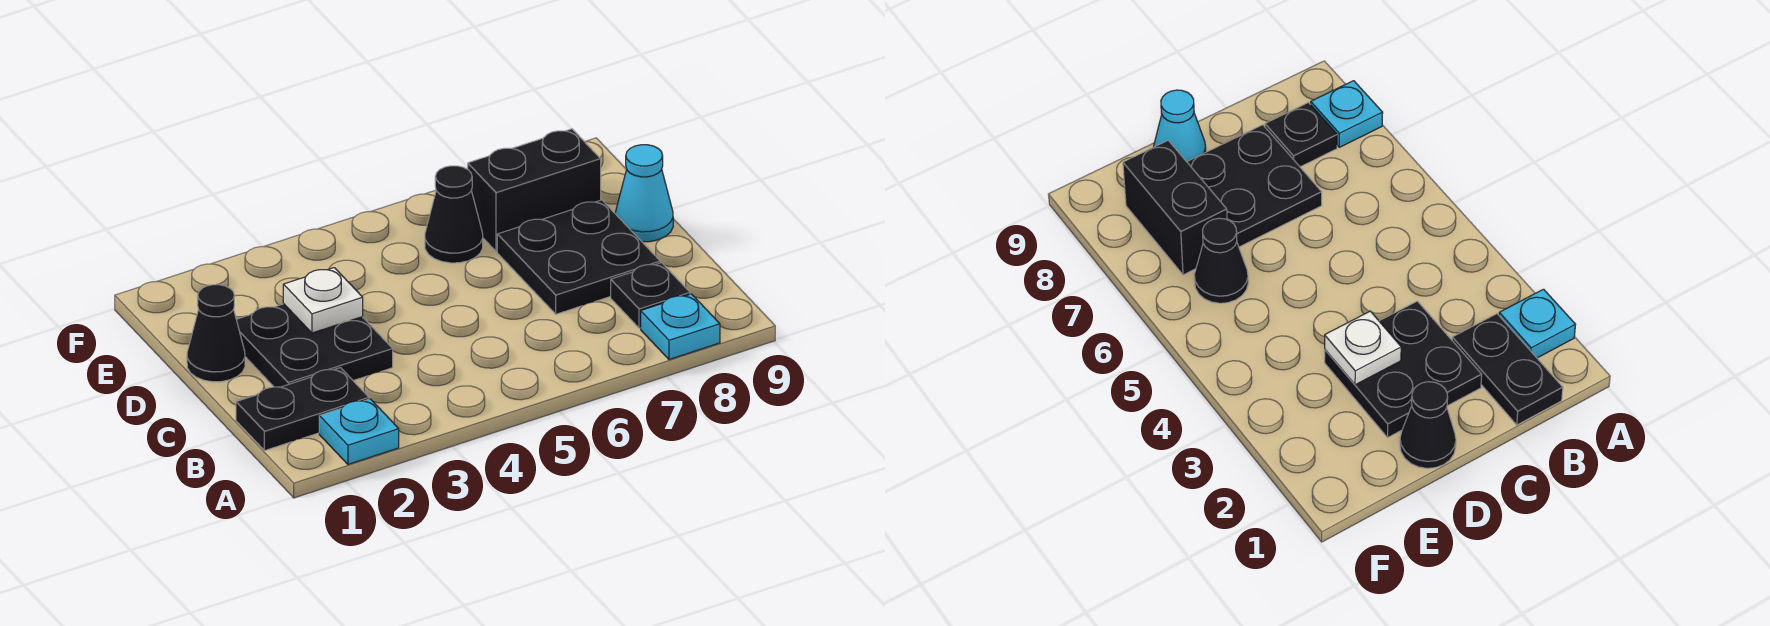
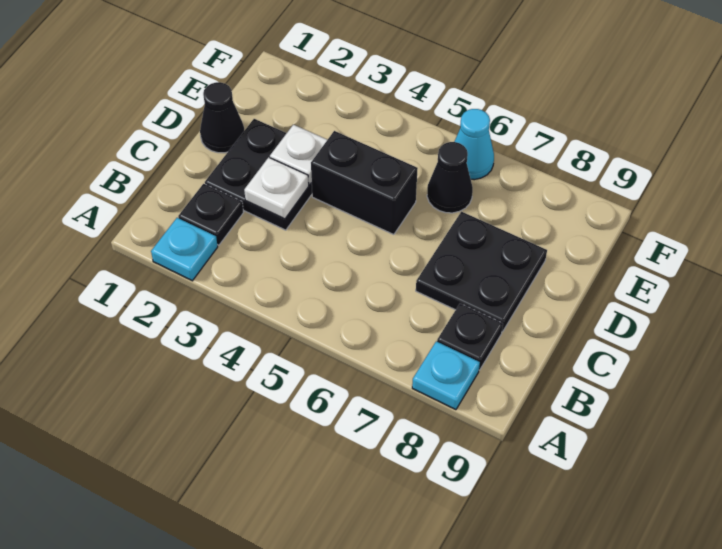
black plate B1:B2 level 1 -> black plate B2 level 1
none -> white plate C3 level 2
cyan cone D9 level 1 -> cyan cone F6 level 1
black brick E7:E8 level 1 -> black brick D4:D5 level 1

